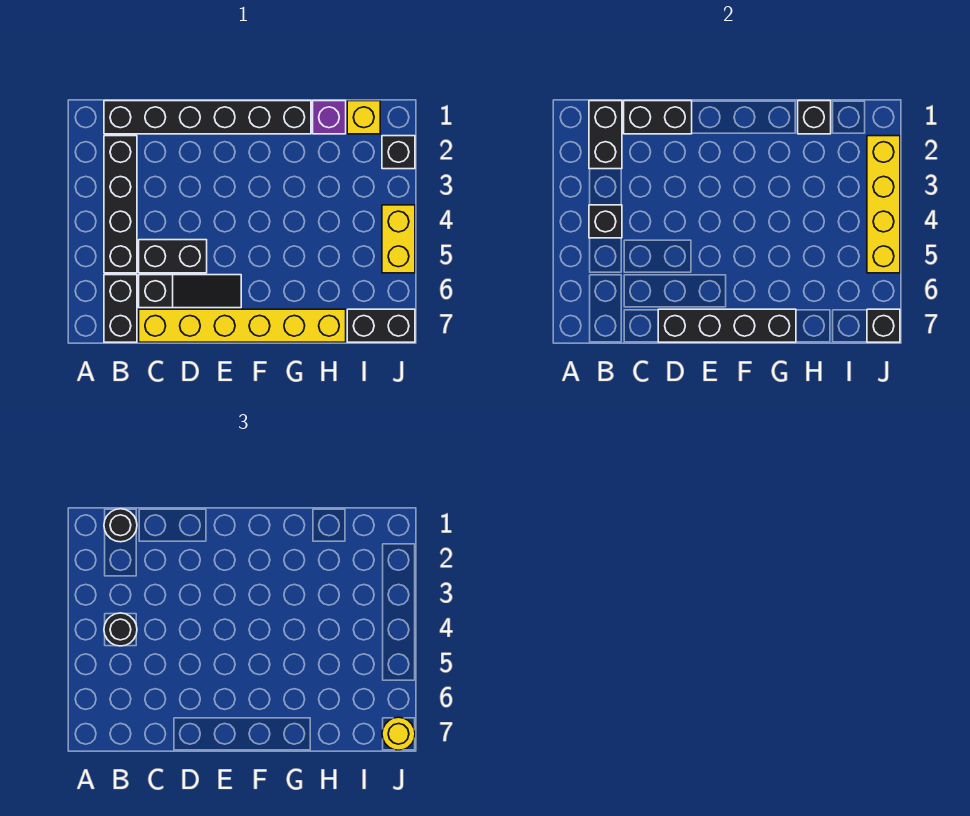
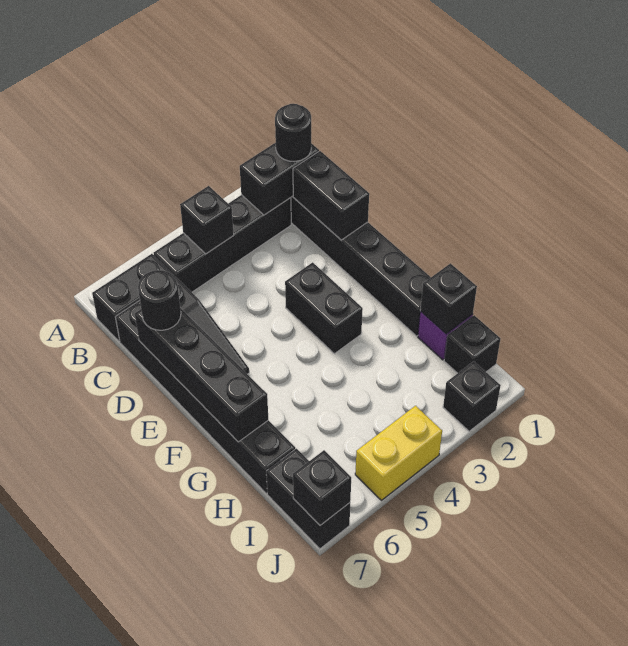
black round brick B4 level 3 -> black round brick D7 level 3
black brick C5:D5 level 1 -> black brick E3:F3 level 1
yellow brick C7:H7 level 1 -> black brick C7:H7 level 1
yellow brick I1 level 1 -> black brick I1 level 1
yellow brick J2:J5 level 2 -> none
yellow round brick J7 level 3 -> none

